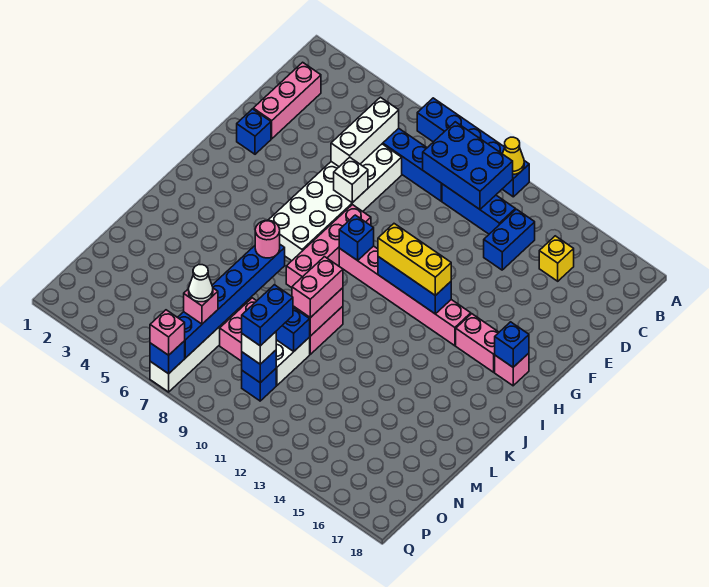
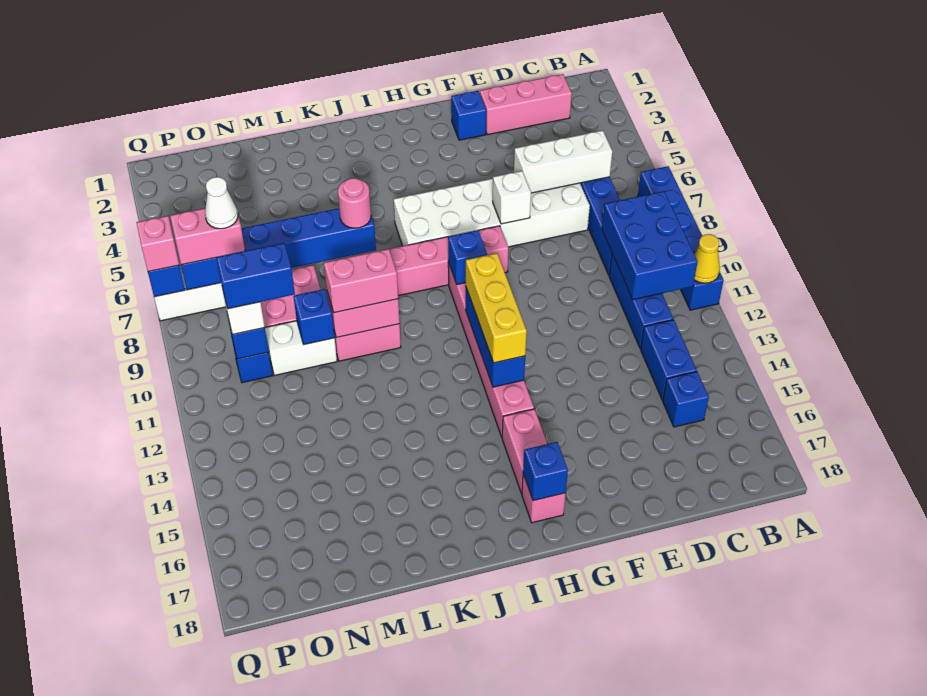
blue brick C13:D13 level 1 -> blue brick C13:C14 level 1
yellow brick C15 level 1 -> blue brick C15 level 1
pink brick O7 level 3 -> pink brick O7:P7 level 3

